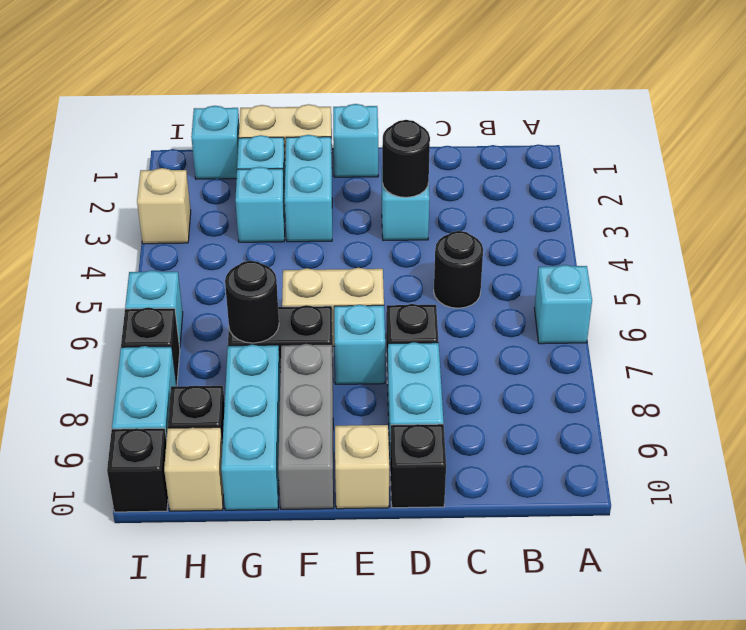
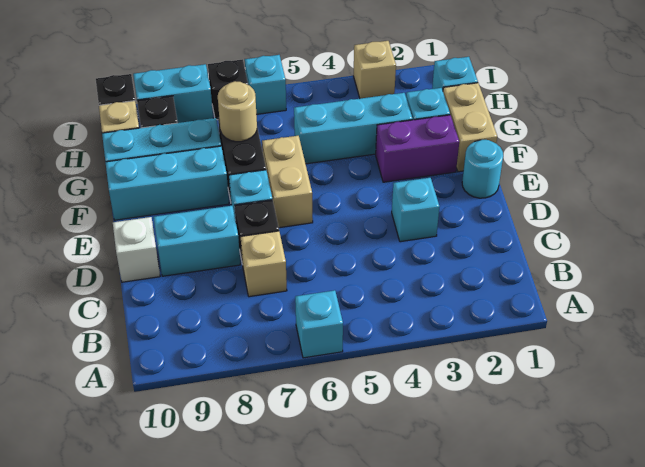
black round brick C5 level 1 -> none
black round brick D3 level 2 -> none
black brick D10 level 1 -> white brick D10 level 1
cyan brick E1 level 1 -> cyan round brick E1 level 1
tan brick E10 level 1 -> tan brick C7 level 1
cyan brick F2:F3 level 1 -> purple brick F2:F3 level 1
grey brick F8:F10 level 1 -> cyan brick F8:F10 level 1
cyan brick G3 level 1 -> cyan brick G3:G5 level 1
black round brick G7 level 2 -> tan round brick G7 level 2

